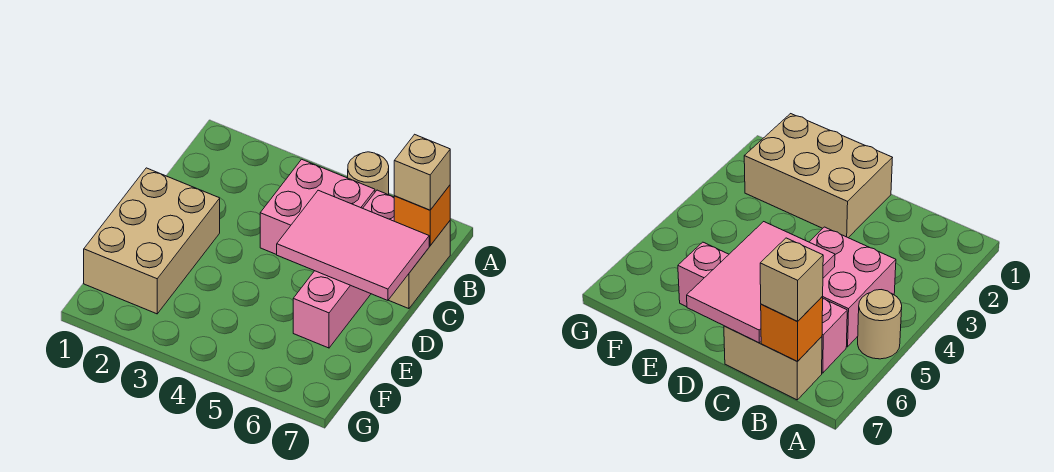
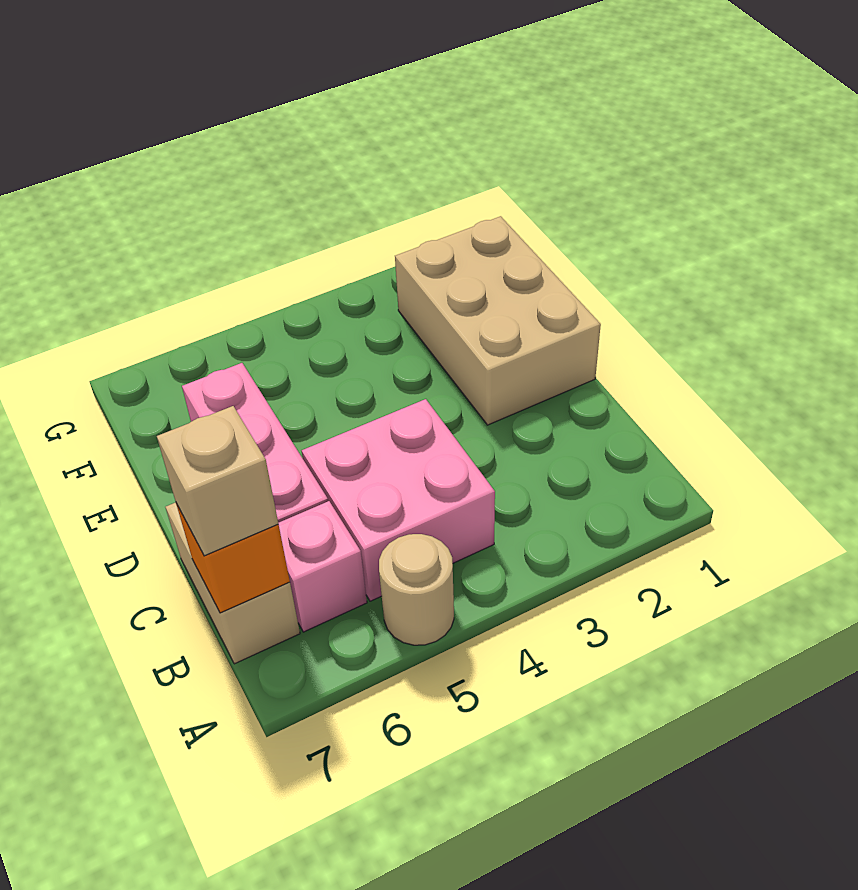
pink tile C5:D7 level 2 -> none

